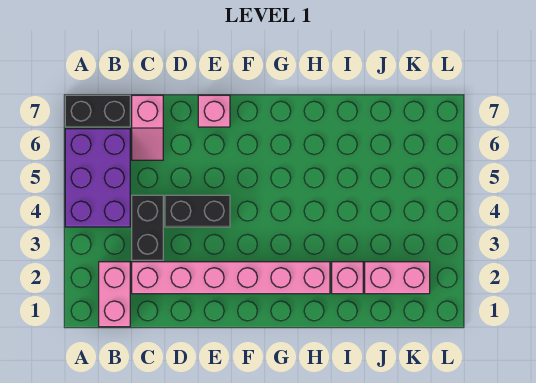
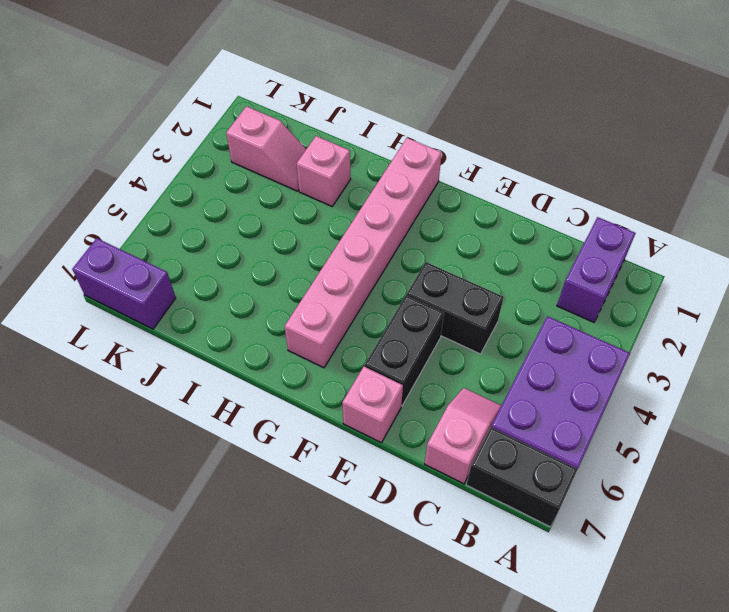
pink brick B1:B2 level 1 -> purple brick B1:B2 level 1
pink brick C2:H2 level 1 -> pink brick G1:G6 level 1
black brick C3:C4 level 1 -> black brick E5:E6 level 1
pink brick J2:K2 level 1 -> pink slope J2:K2 level 1 top K
none -> purple brick K7:L7 level 1

